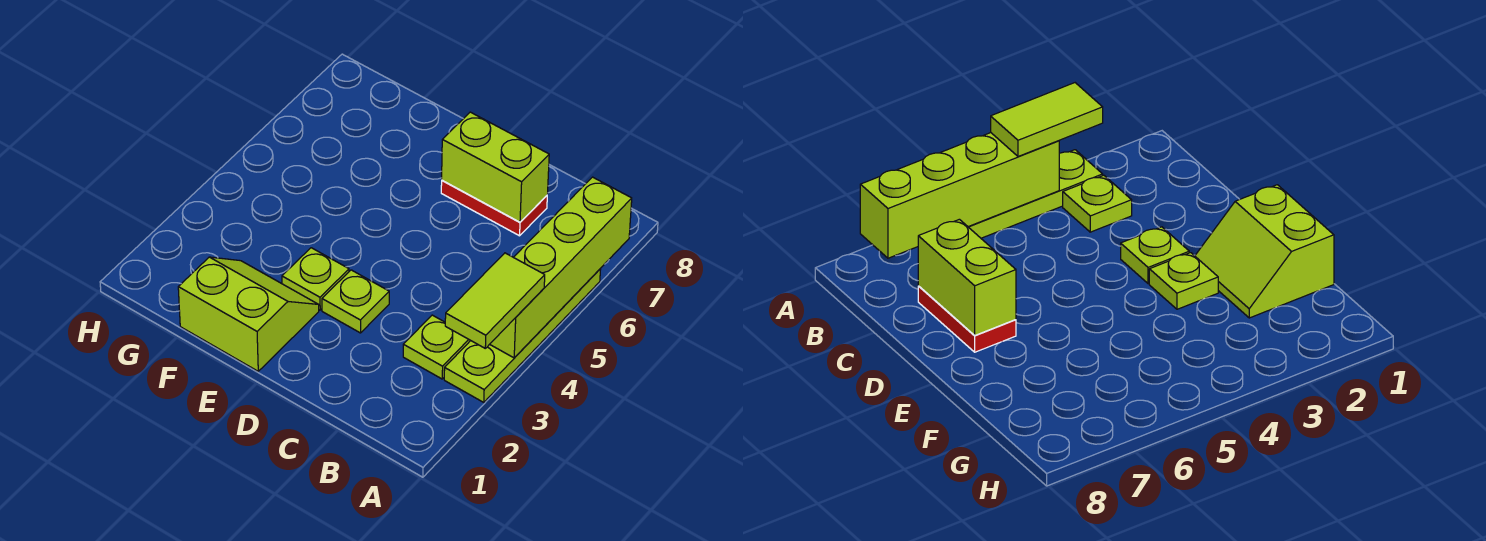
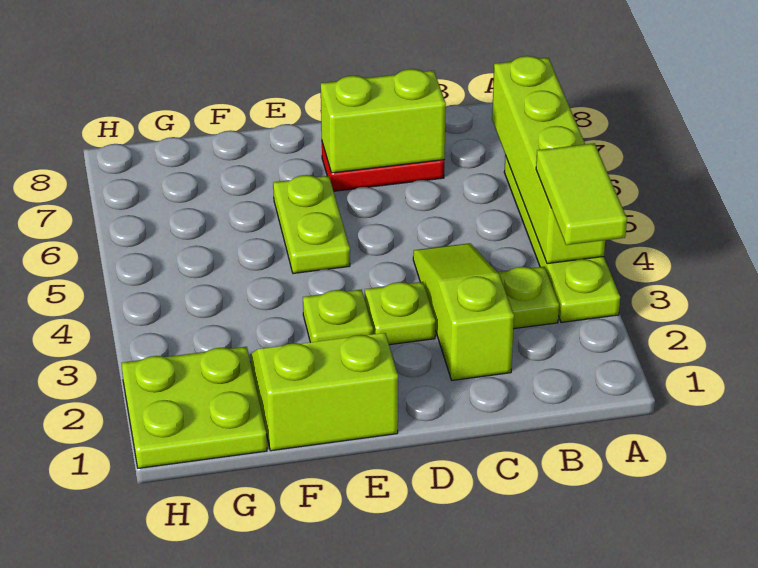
none -> lime slope C2:C4 level 1 top 2
none -> lime plate E5:E6 level 1
none -> lime plate G1:H2 level 1

